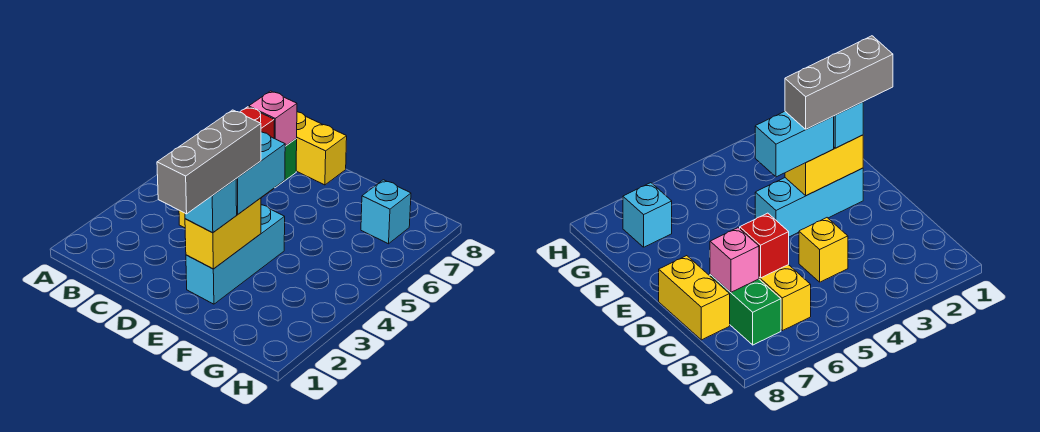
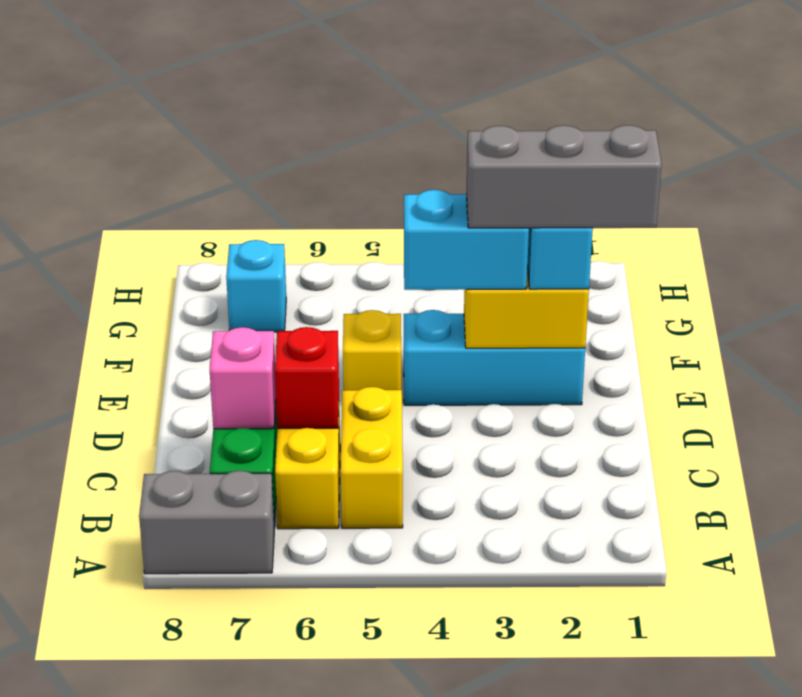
none -> grey brick A7:A8 level 1
yellow brick C4 level 1 -> yellow brick E5 level 1
yellow brick C8:D8 level 1 -> yellow brick B5:C5 level 1

